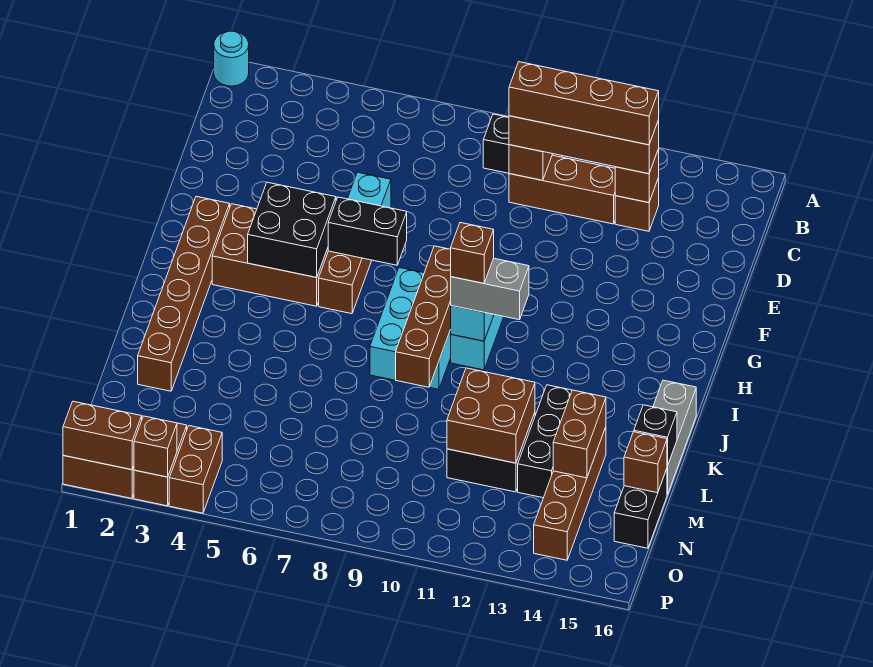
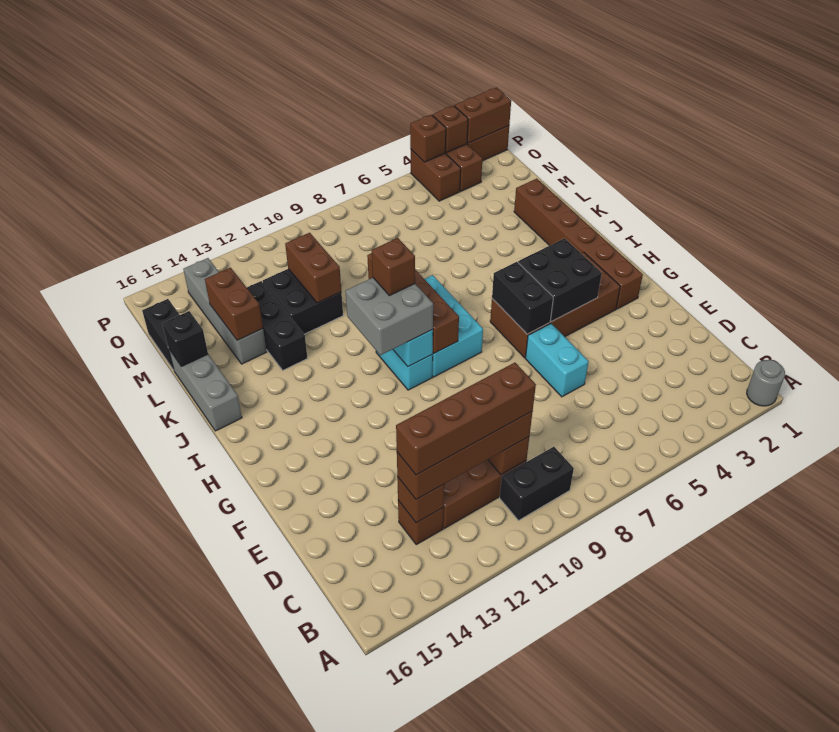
cyan round brick A1 level 1 -> grey round brick A1 level 1
black brick G6:G7 level 2 -> black brick G6:H6 level 2
grey brick I10:I11 level 3 -> grey brick H10:I11 level 3
brown brick L11:M12 level 2 -> brown brick L11:M11 level 2
brown brick L14:O14 level 1 -> grey brick L14:O14 level 1
brown brick M16 level 2 -> brown brick P4 level 2

